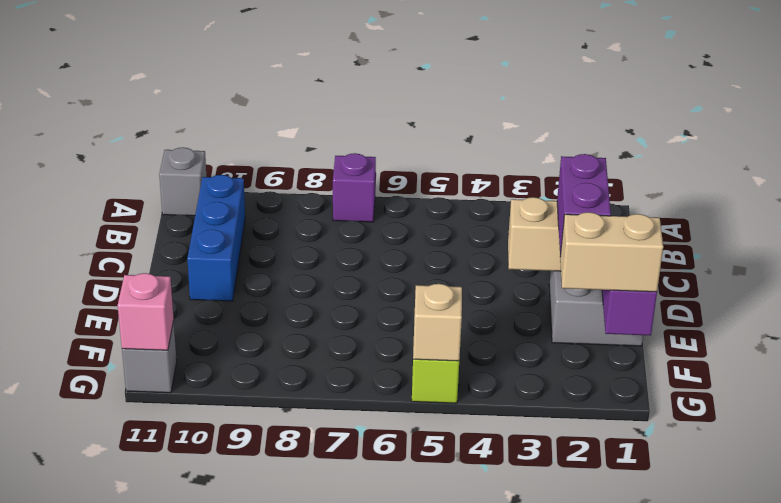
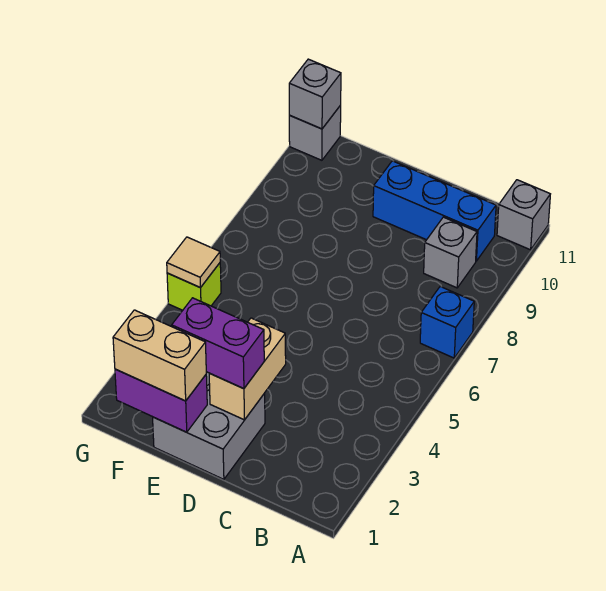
purple brick A7 level 1 -> blue brick A7 level 1
none -> grey brick B9 level 1
tan brick F1:F2 level 3 -> tan brick E1:F1 level 3
tan brick G5 level 2 -> tan tile G5 level 2
pink brick G11 level 2 -> grey brick G11 level 2

